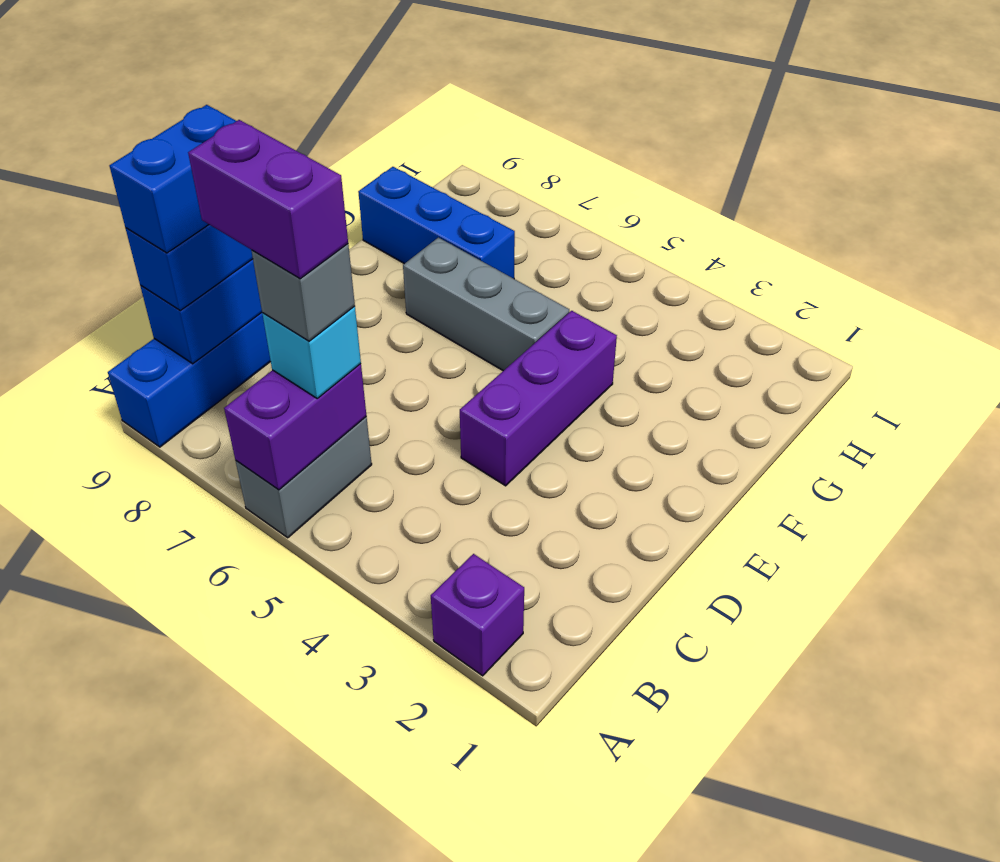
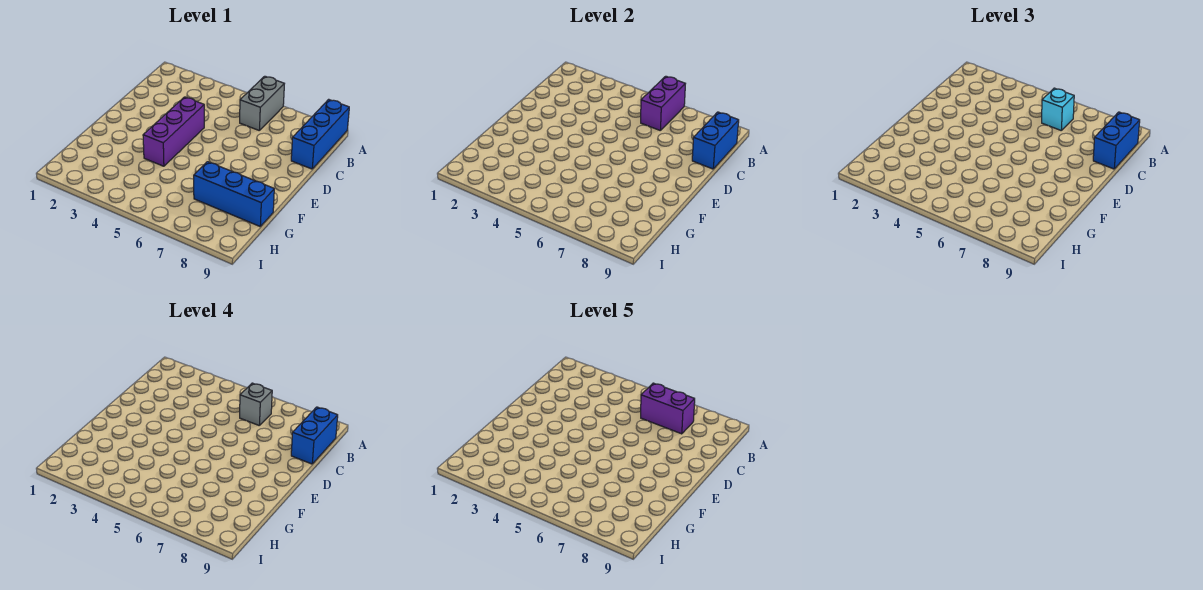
purple brick A2 level 1 -> none
grey brick F5:F7 level 1 -> none

